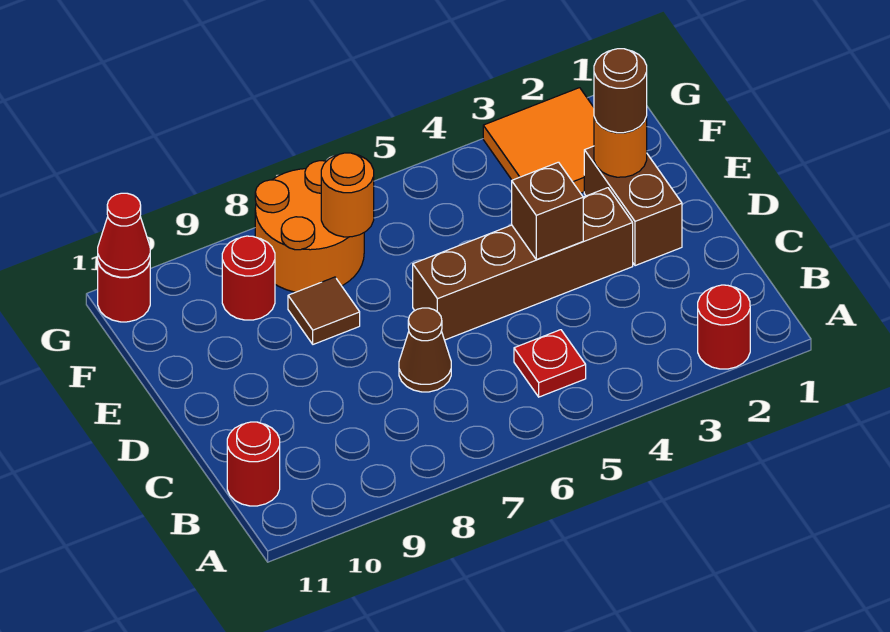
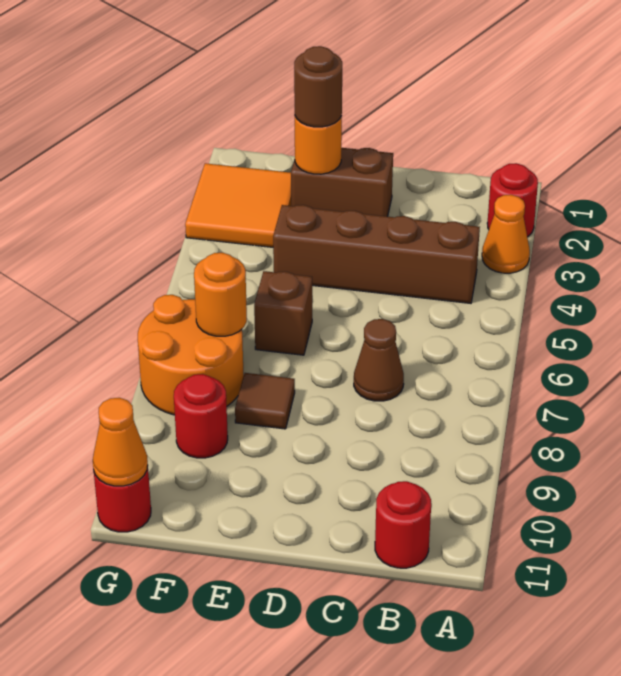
none -> orange cone A3 level 1
red plate B5 level 1 -> none
brown brick D3:D6 level 1 -> brown brick B4:E4 level 1
brown brick D4 level 2 -> brown brick E6 level 1
red cone G11 level 2 -> orange cone G11 level 2

